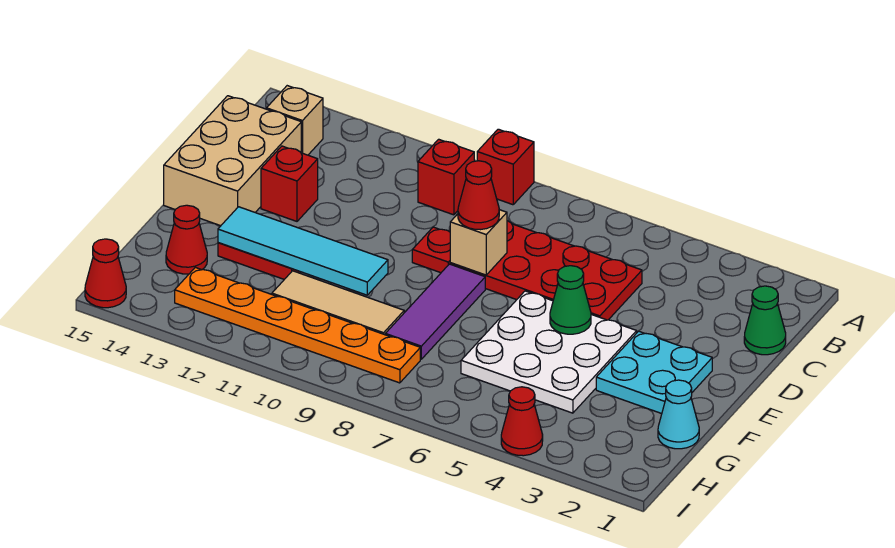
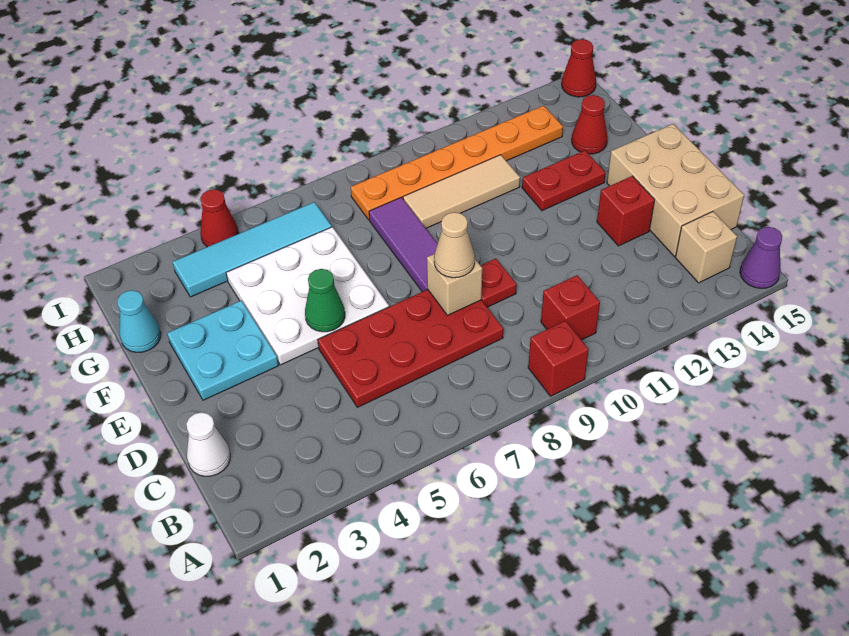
none -> purple cone A15 level 1
green cone C1 level 1 -> white cone C1 level 1
red cone D8 level 3 -> tan cone D8 level 3
cyan tile F10:F13 level 2 -> cyan tile H3:H6 level 1

